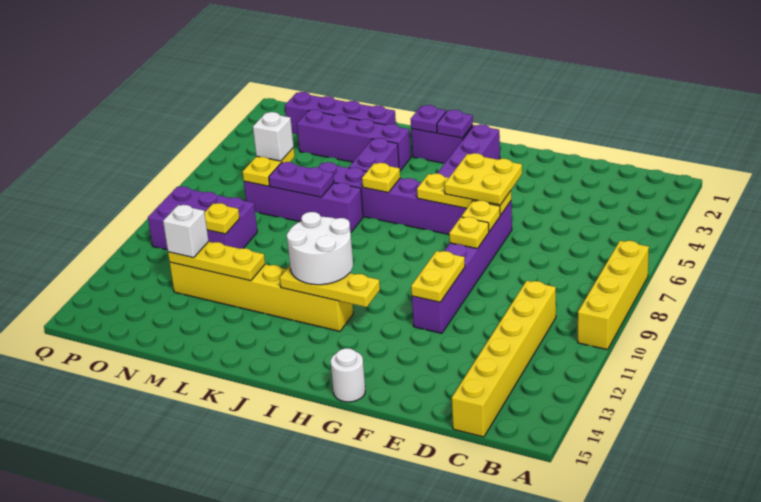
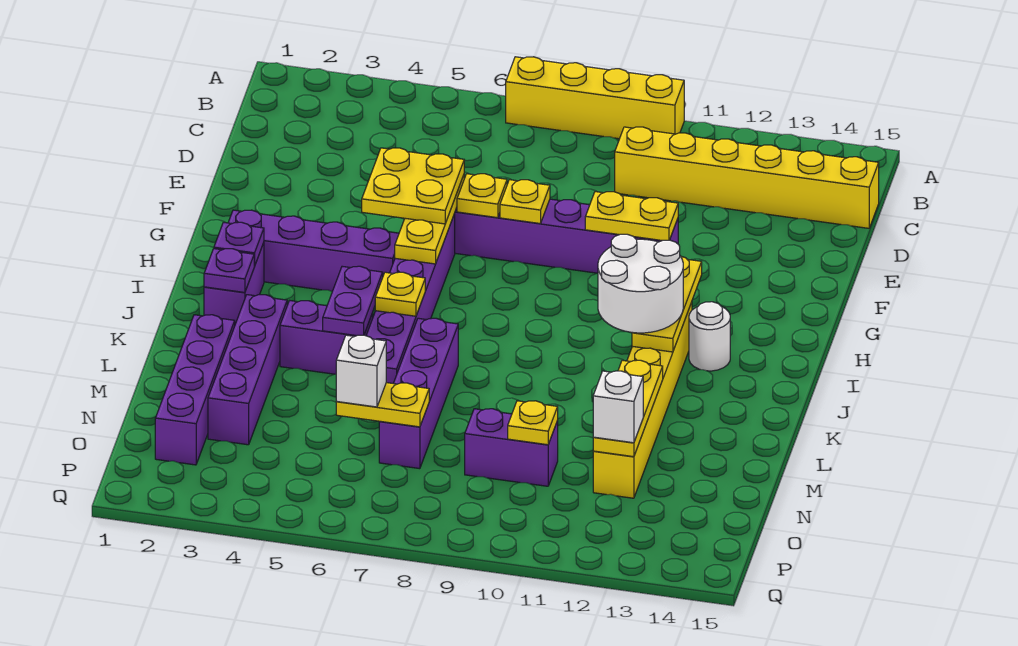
white round brick G15 level 1 -> white round brick I13 level 1
purple plate L7:M7 level 2 -> purple plate J5:K5 level 2
purple brick N9:P10 level 1 -> purple brick N9:N10 level 1

